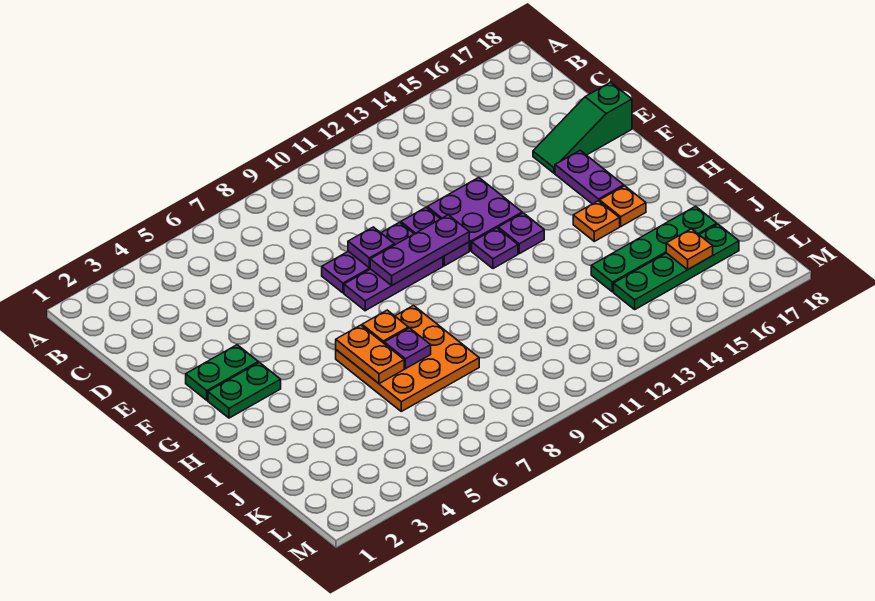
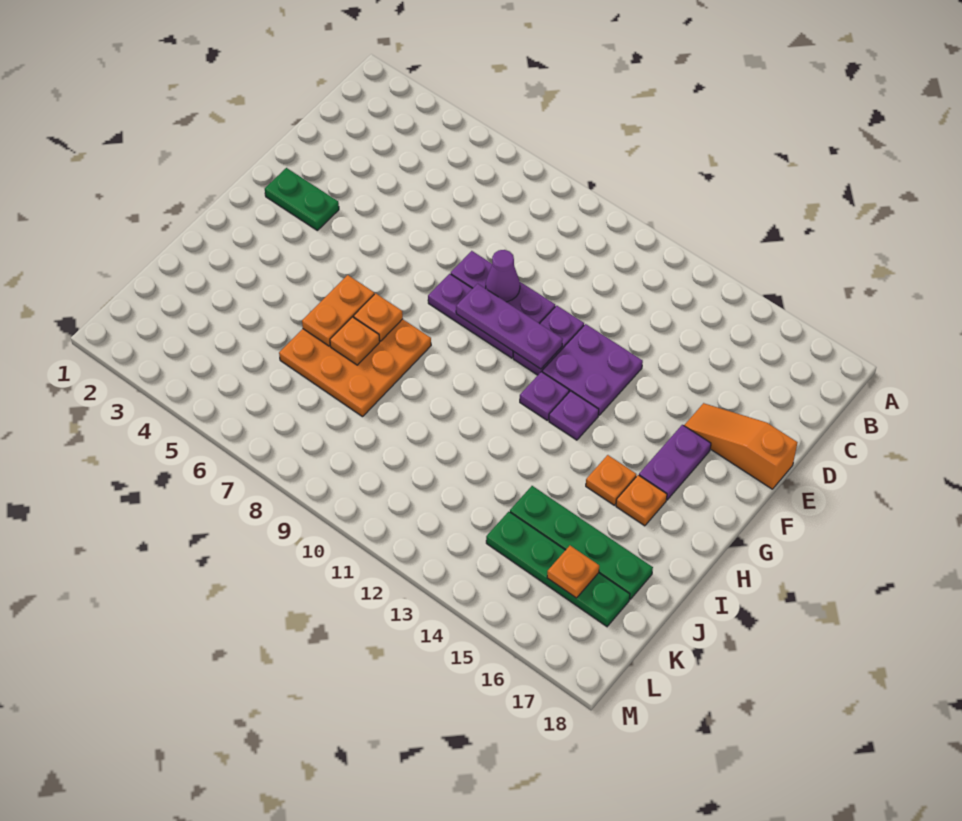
purple plate E9 level 2 -> purple cone E9 level 2
green slope E16:E18 level 1 top 18 -> orange slope E16:E18 level 1 top 18
green plate G2:G3 level 1 -> none
purple plate I7 level 2 -> orange plate I7 level 2

